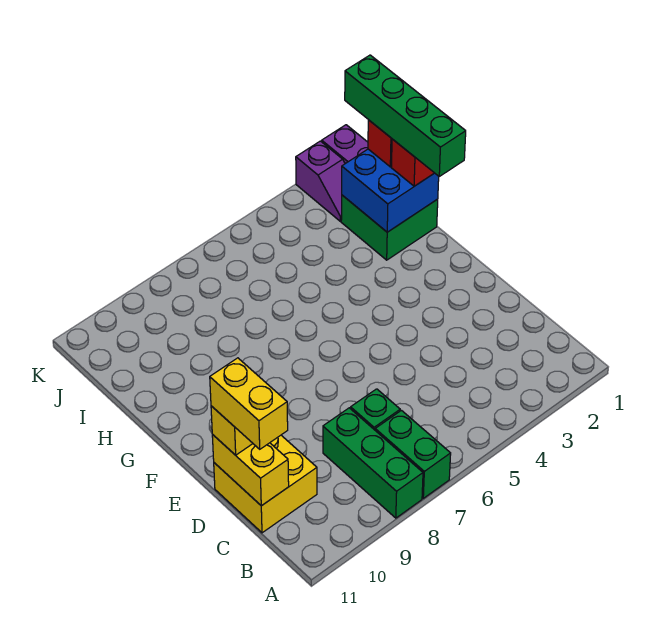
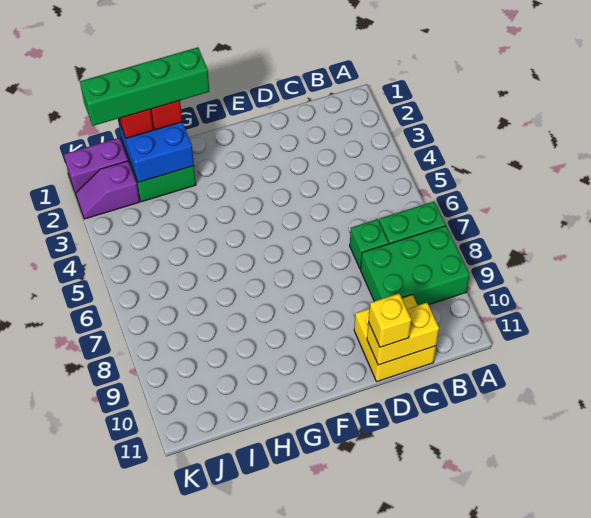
green brick A8:C8 level 1 -> green brick A8:C9 level 1
yellow brick C11:D11 level 4 -> none
purple slope J2:K2 level 1 top K -> purple slope J2:K2 level 1 top J

